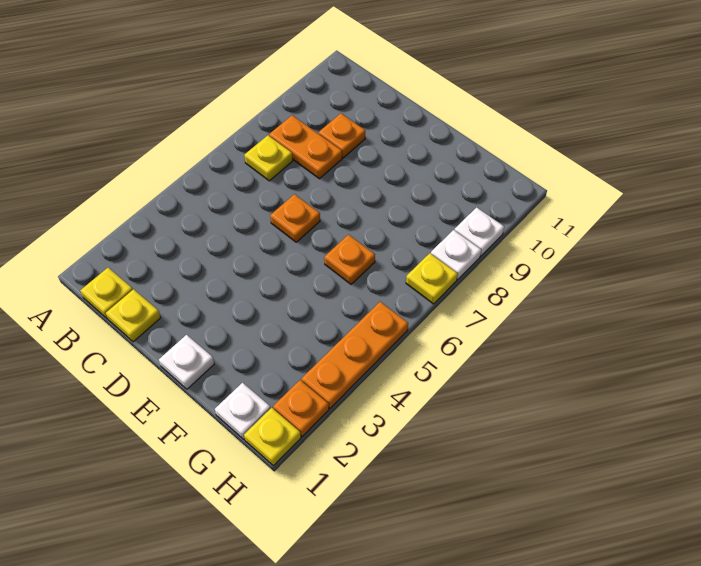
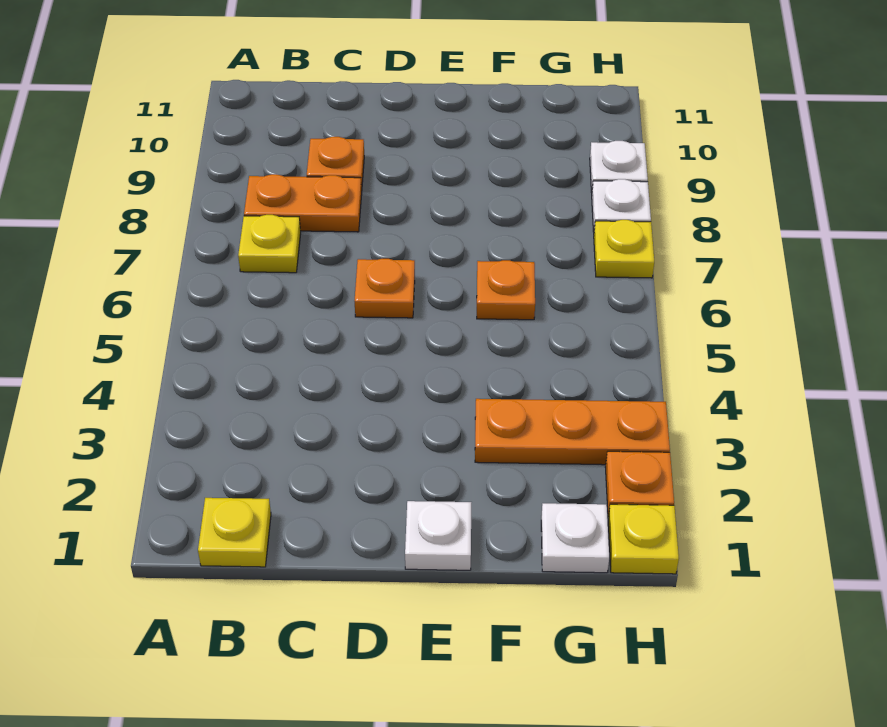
yellow plate C1 level 1 -> none
orange plate H3:H5 level 1 -> orange plate F3:H3 level 1

